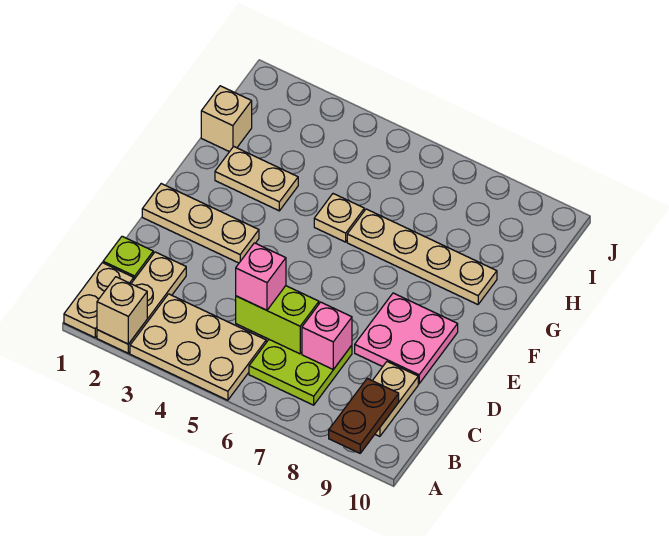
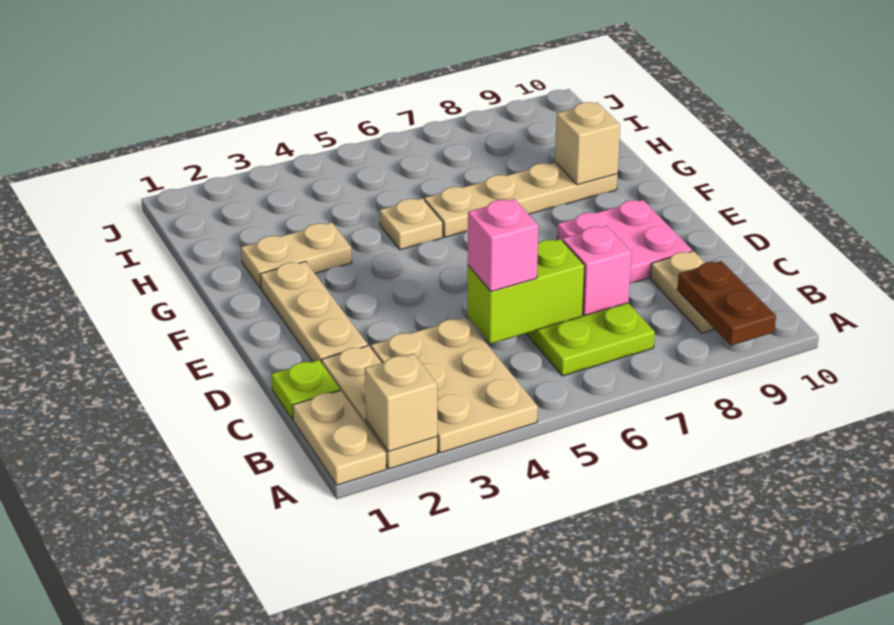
tan plate A3:B5 level 1 -> tan plate A3:C4 level 1
tan plate E1:E3 level 1 -> tan plate D2:F2 level 1
tan brick H1 level 1 -> tan brick G9 level 2

